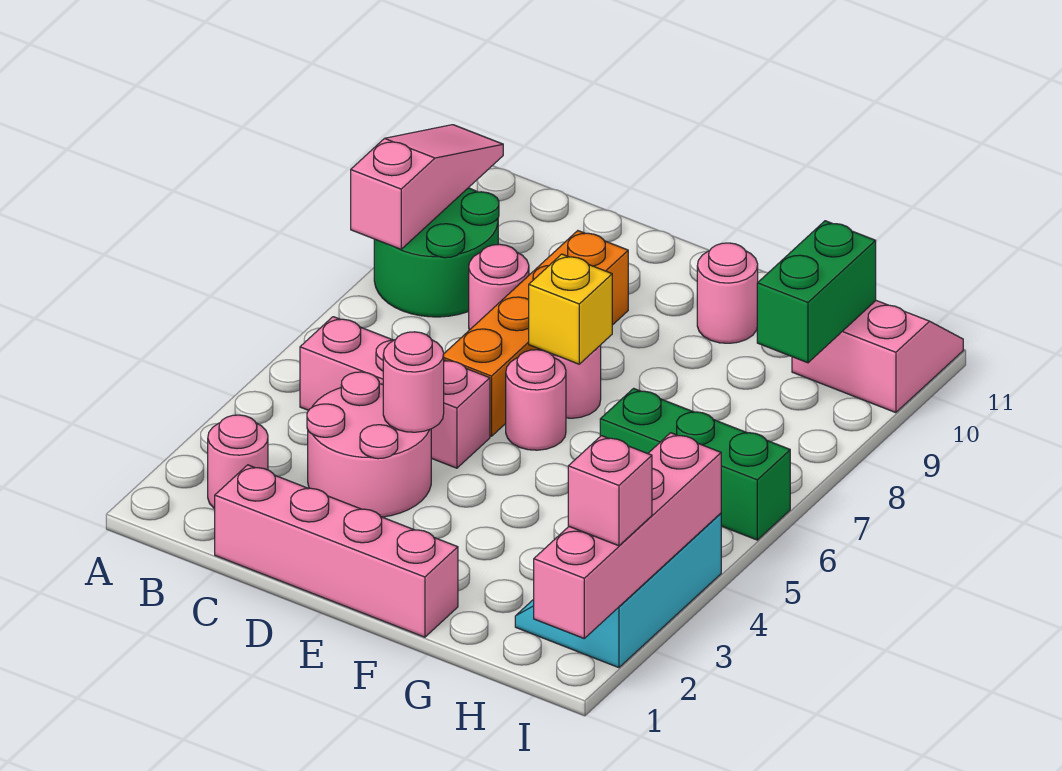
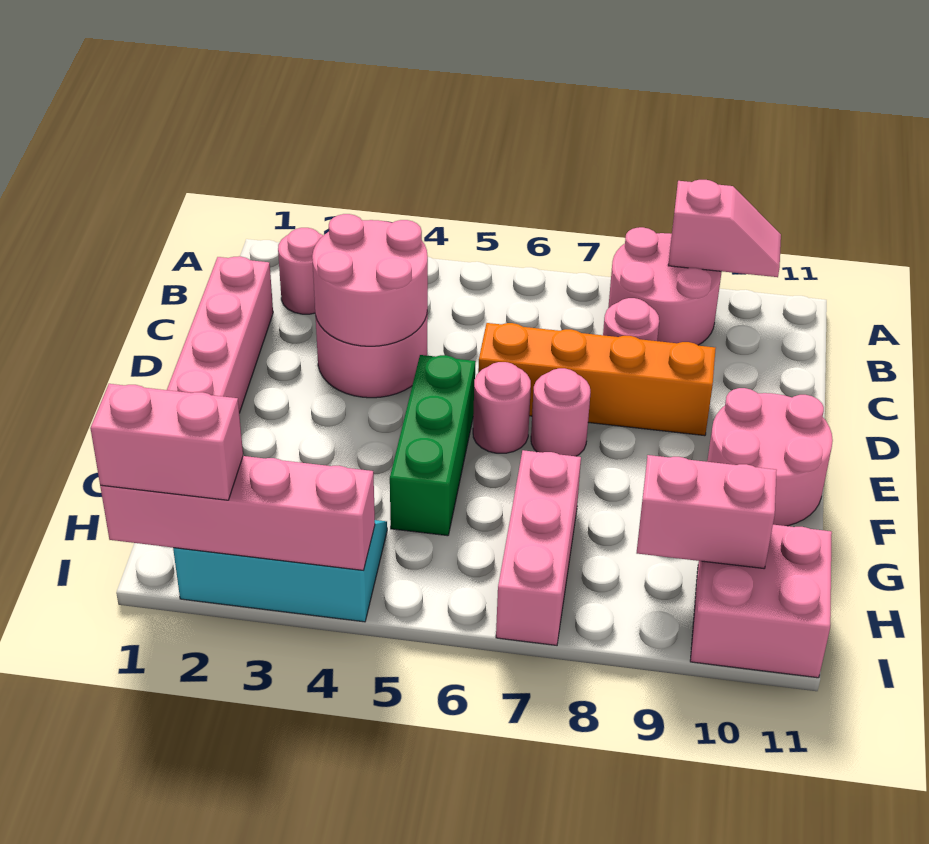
green round brick A8:B9 level 1 -> pink round brick A8:B9 level 1
pink slope A8:A10 level 2 top 8 -> pink slope A9:A10 level 2 top 9
pink brick B5:D5 level 1 -> pink brick G7:I7 level 1
pink round brick D4 level 2 -> pink round brick C3:D4 level 2
yellow brick E7 level 2 -> none
pink round brick F10 level 1 -> pink round brick E10:F11 level 1
green brick G6:I6 level 1 -> green brick E5:G5 level 1
green brick H9:H10 level 2 -> pink brick H9:H10 level 2
pink slope H10:I11 level 1 top 10 -> pink brick H10:I11 level 1
pink brick I2 level 3 -> pink brick I1:I2 level 3

